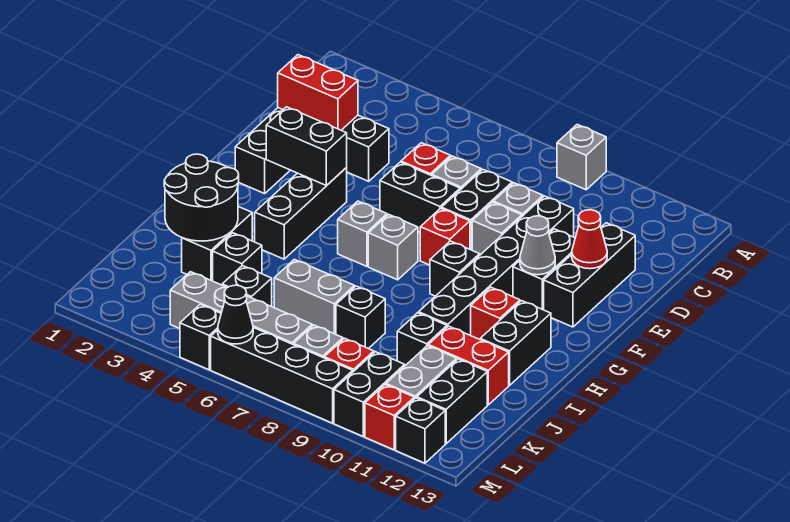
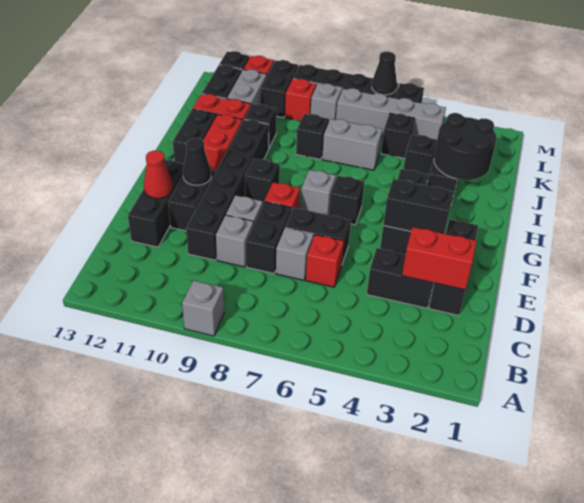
grey cone F11 level 2 -> black cone F11 level 2
grey brick G6 level 1 -> black brick G6 level 1
red brick H11 level 1 -> red brick H11:I11 level 1

